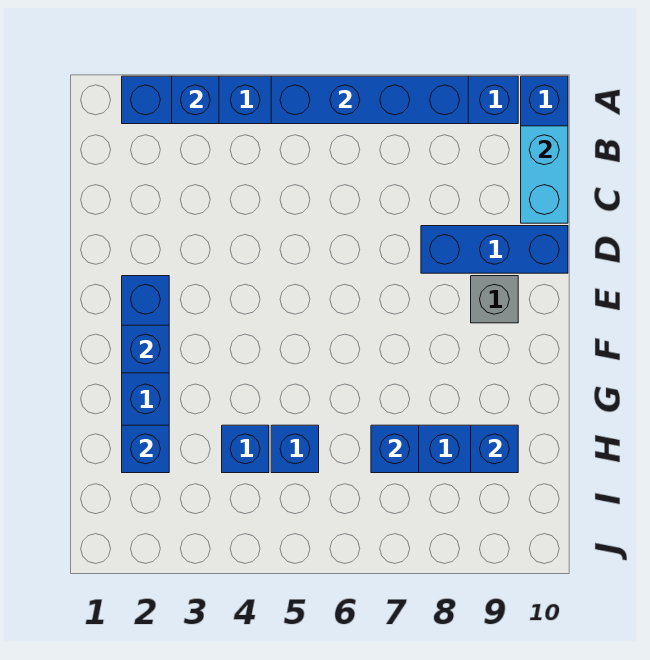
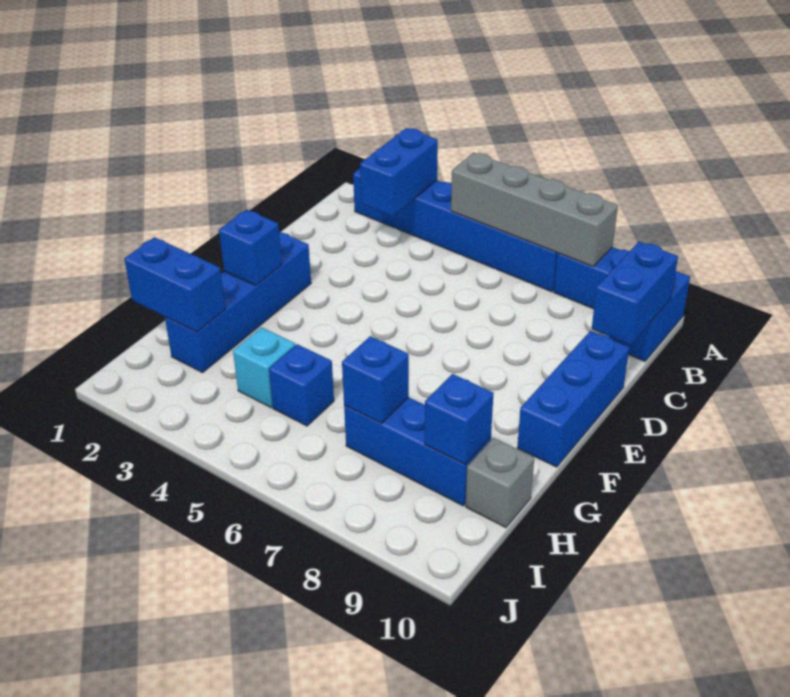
blue brick A3 level 2 -> blue brick A3:B3 level 2
blue brick A5:A8 level 2 -> grey brick A5:A8 level 2
cyan brick B10:C10 level 2 -> blue brick B10:C10 level 2
blue brick D8:D10 level 1 -> blue brick D10:F10 level 1
grey brick E9 level 1 -> grey brick H10 level 1
blue brick H2 level 2 -> blue brick H1:H2 level 2
blue brick H4 level 1 -> cyan brick H4 level 1

